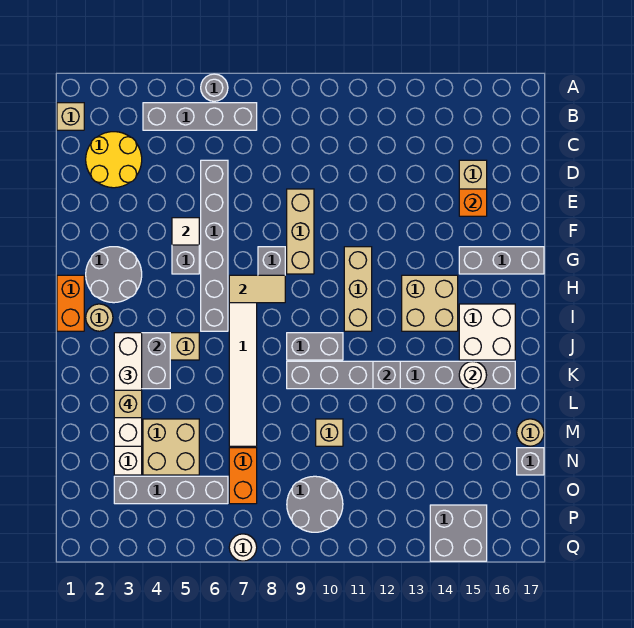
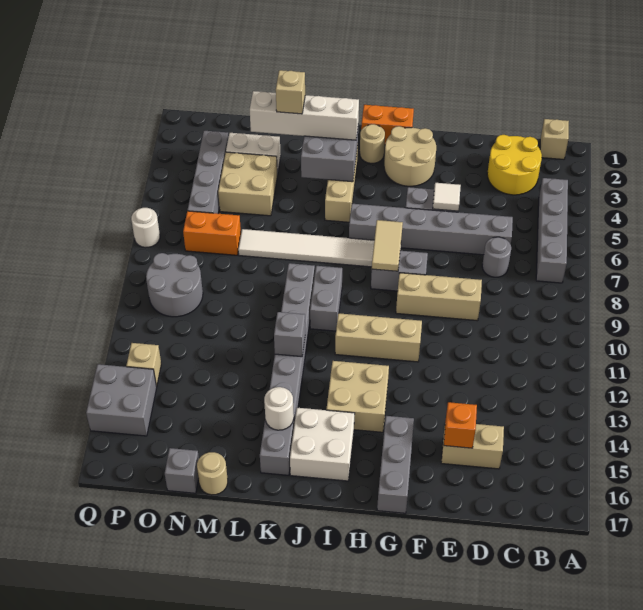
grey round brick A6 level 1 -> grey round brick D7 level 1
grey round brick G2:H3 level 1 -> tan round brick G2:H3 level 1
tan brick M10 level 1 -> tan brick P13 level 1

